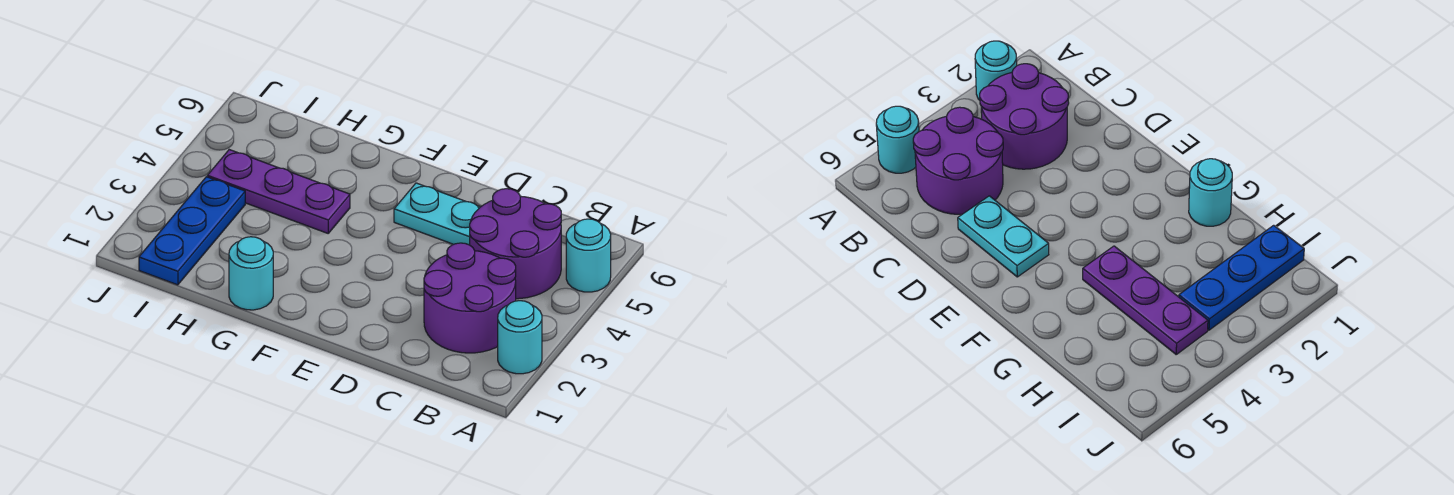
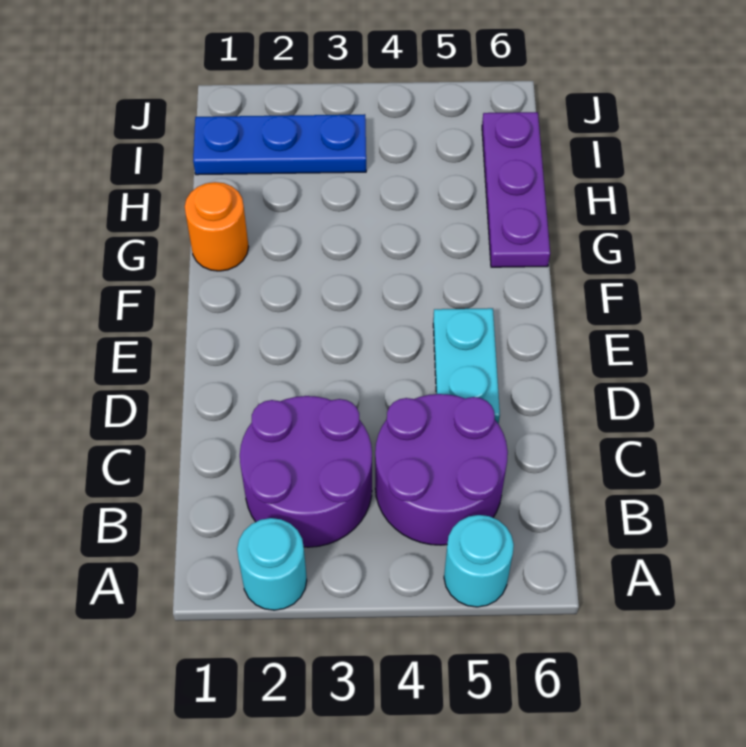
cyan round brick G1 level 1 -> orange round brick G1 level 1
purple plate G4:I4 level 1 -> purple plate G6:I6 level 1

